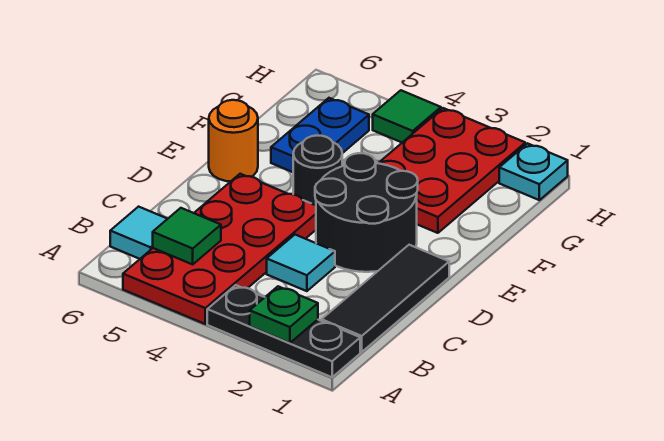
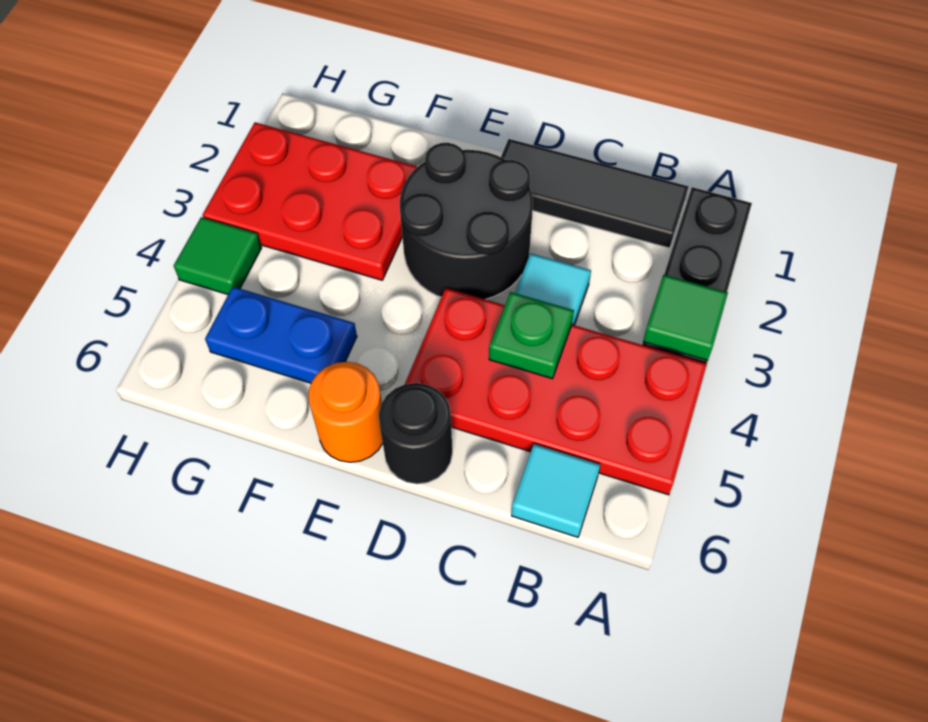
green plate A2 level 2 -> green plate C4 level 2
green tile B5 level 2 -> green tile A3 level 2
black round brick E4 level 1 -> black round brick D6 level 1
cyan plate H1 level 1 -> none

